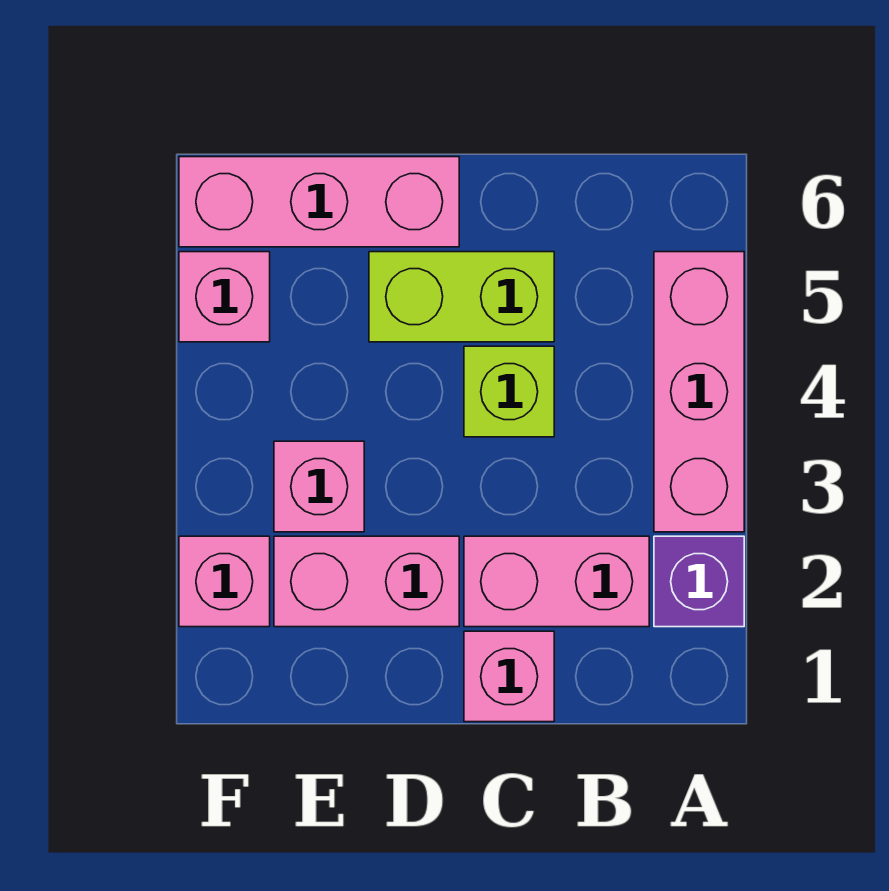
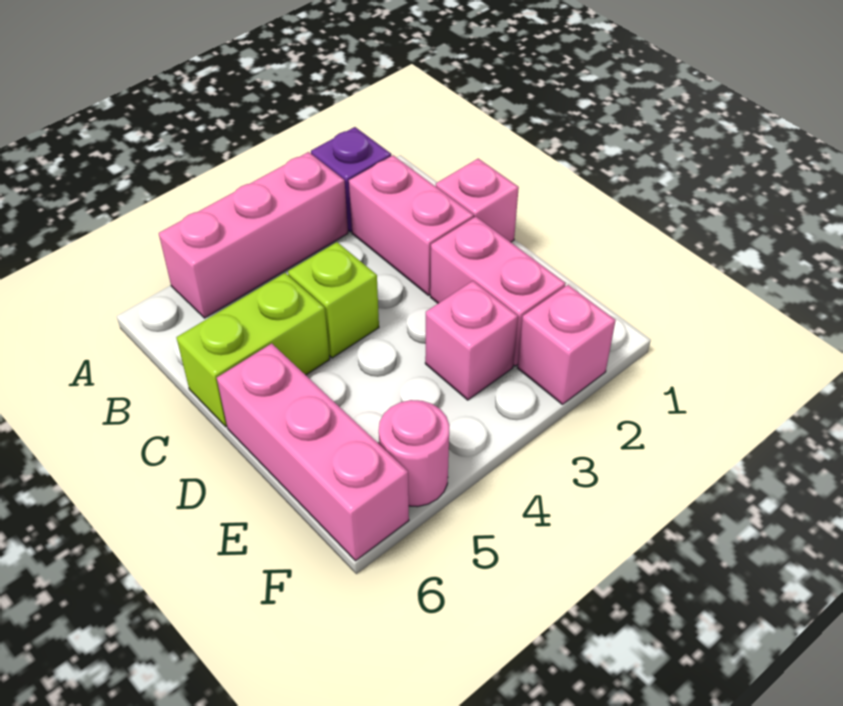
lime brick C5:D5 level 1 -> lime brick C5:C6 level 1
pink brick F5 level 1 -> pink round brick F5 level 1

